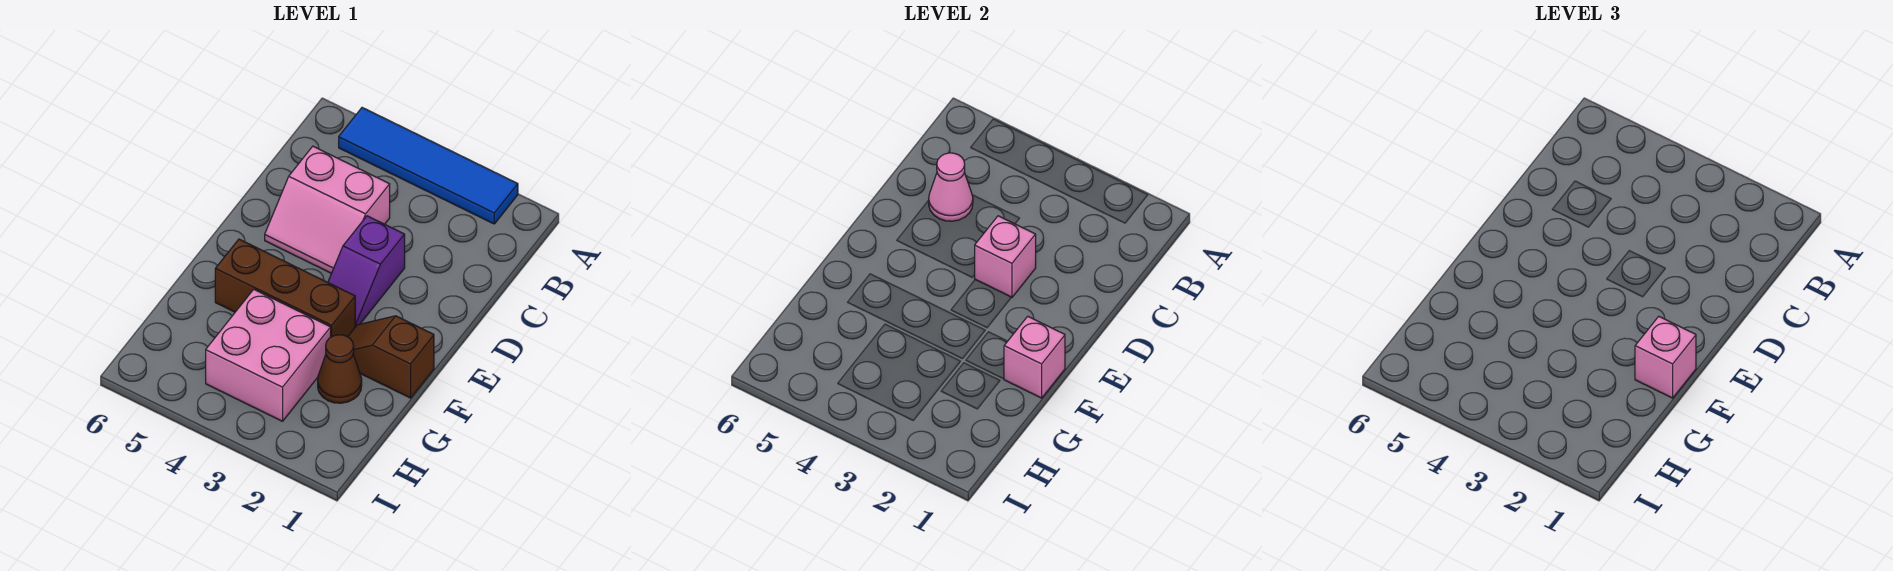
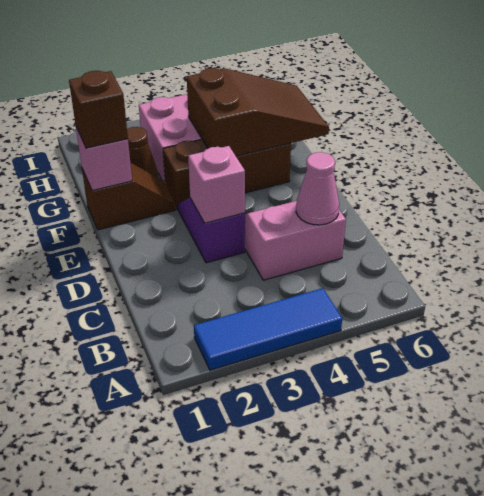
blue tile A2:A5 level 1 -> blue tile A2:A4 level 1
pink brick F1 level 3 -> brown brick F1 level 3
none -> brown slope F4:G6 level 2 top 4

